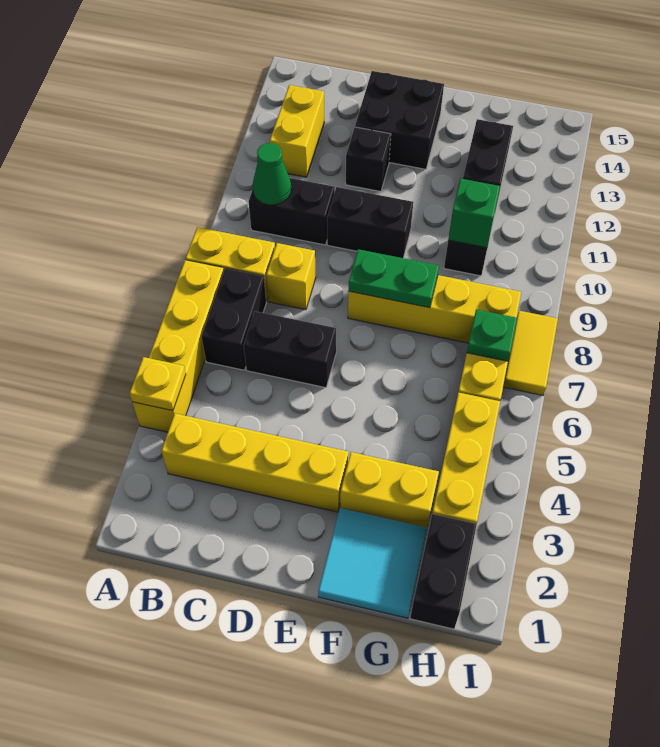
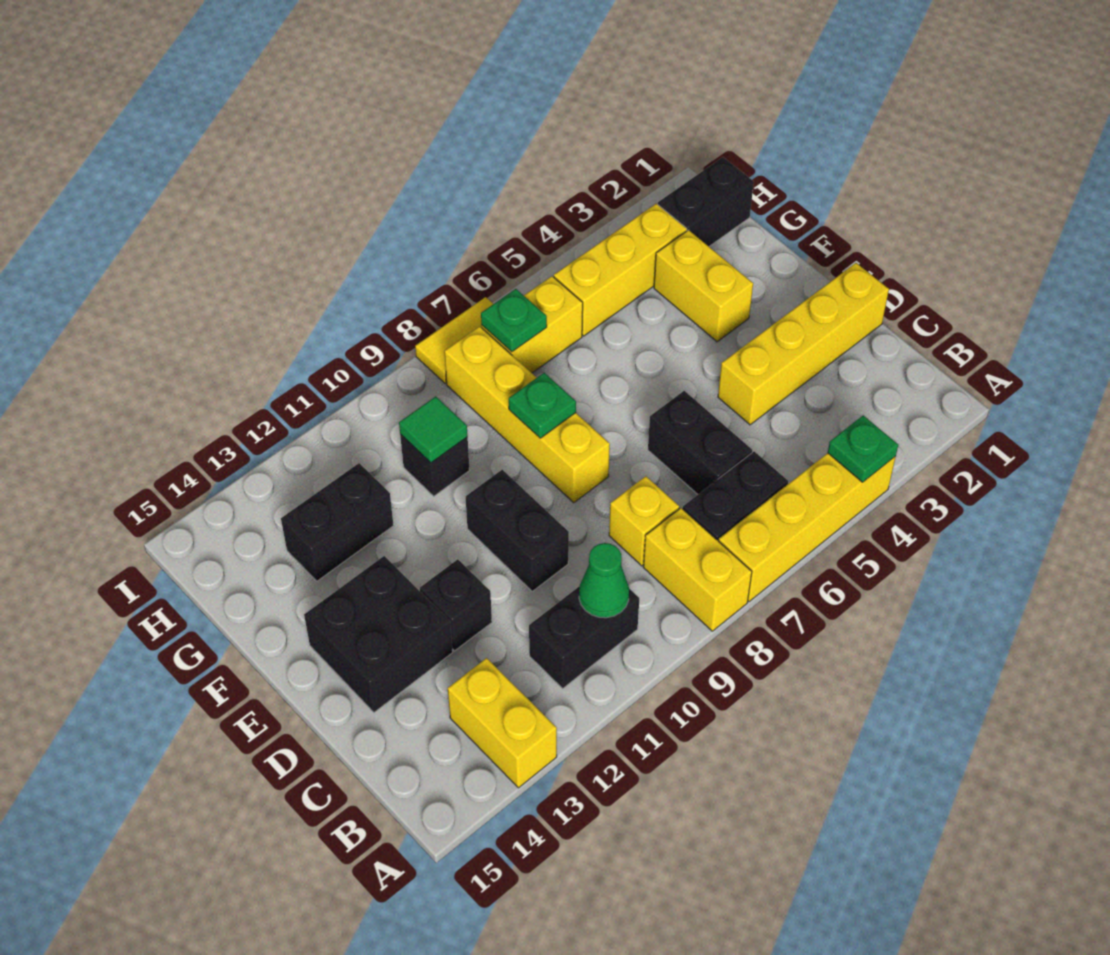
yellow plate A4 level 2 -> green plate A4 level 2
yellow brick B3:E3 level 1 -> yellow brick D1:D4 level 1
black brick B10:C10 level 1 -> black brick B10:B11 level 1
yellow brick B12:B13 level 1 -> yellow brick A13:B13 level 1
green plate E8:F8 level 2 -> green plate F8 level 2
cyan tile F1:G2 level 1 -> none
green brick G10 level 2 -> green tile G10 level 2

